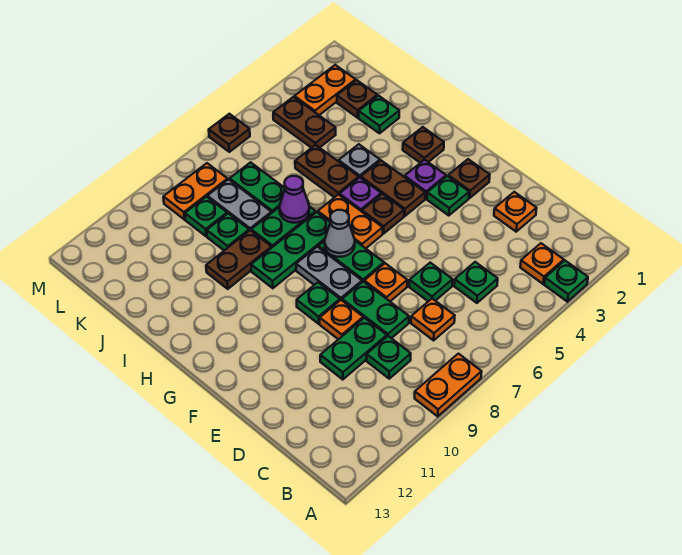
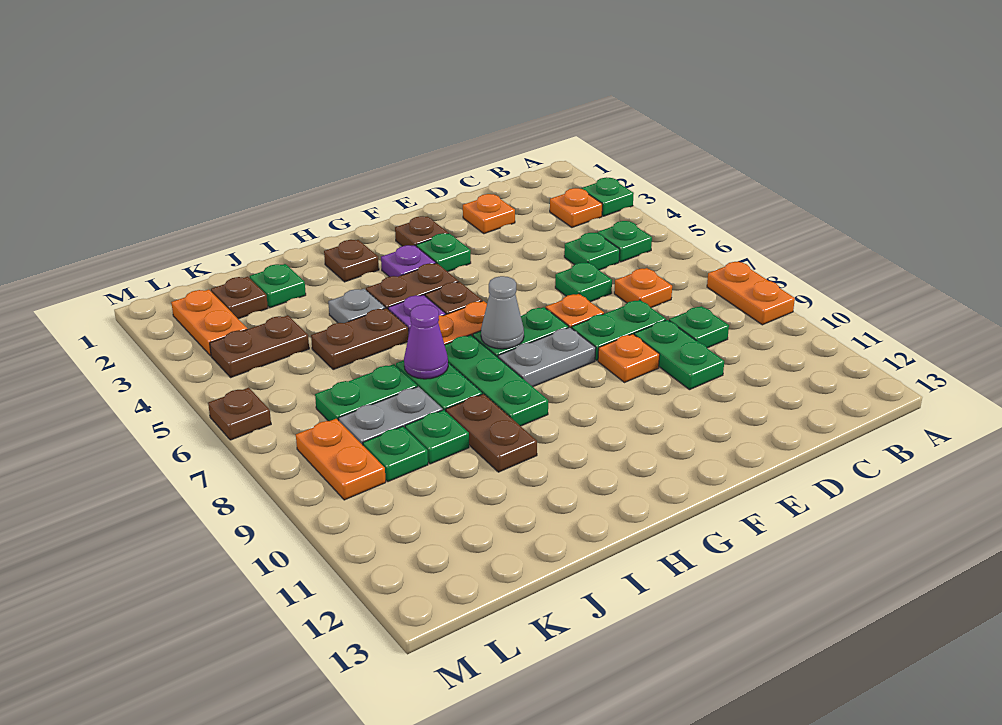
green plate F9 level 1 -> green plate B5 level 1

